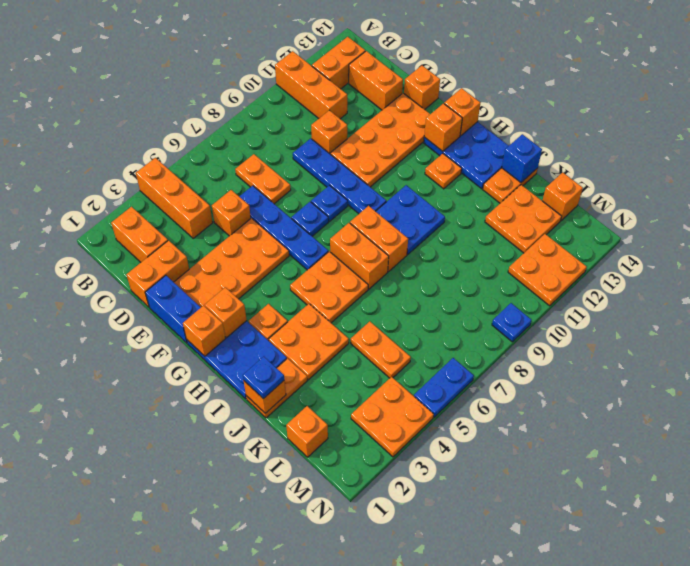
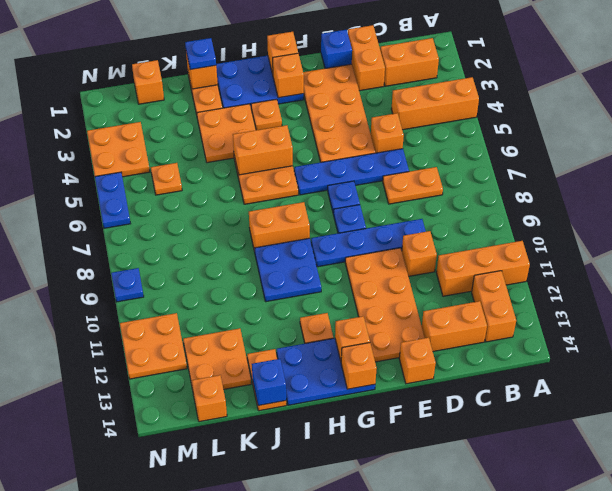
blue brick E1:F1 level 1 -> blue brick E1 level 1
orange brick H7:I7 level 1 -> orange brick H5:I5 level 2
orange plate K5:L5 level 1 -> orange plate L5 level 1

